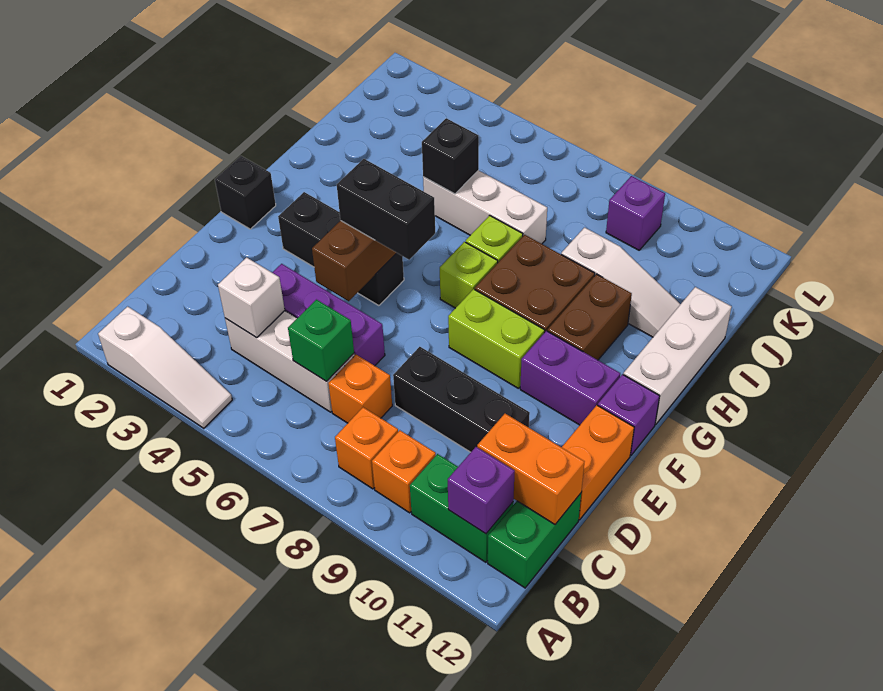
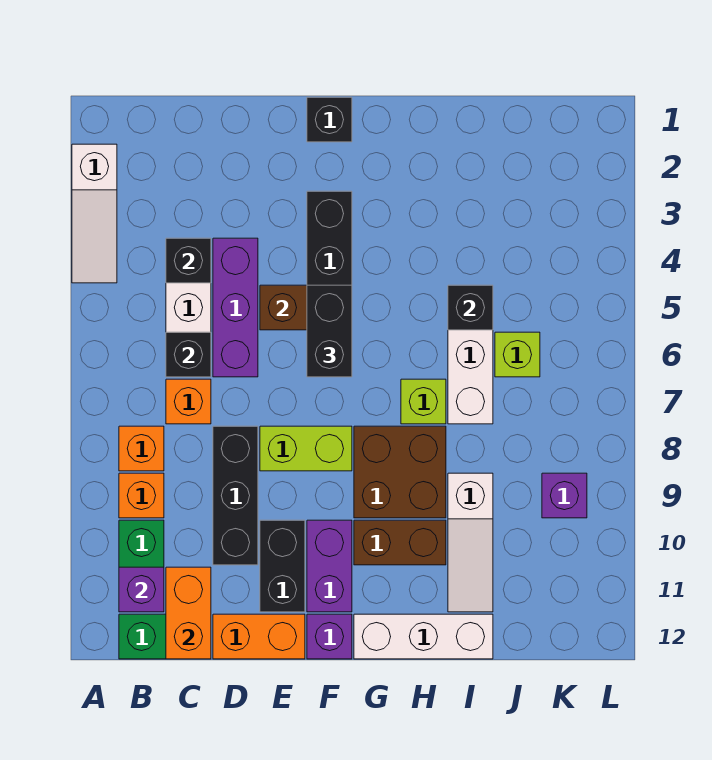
white brick C4 level 2 -> black brick C4 level 2
green brick C6 level 2 -> black brick C6 level 2
none -> black brick E10:E11 level 1
lime brick F8:F9 level 1 -> lime brick E8:F8 level 1
lime brick G7 level 1 -> lime brick J6 level 1

